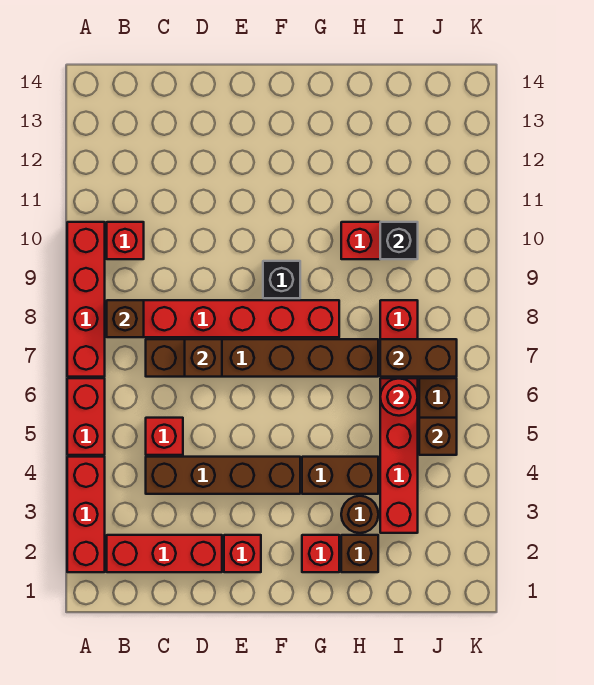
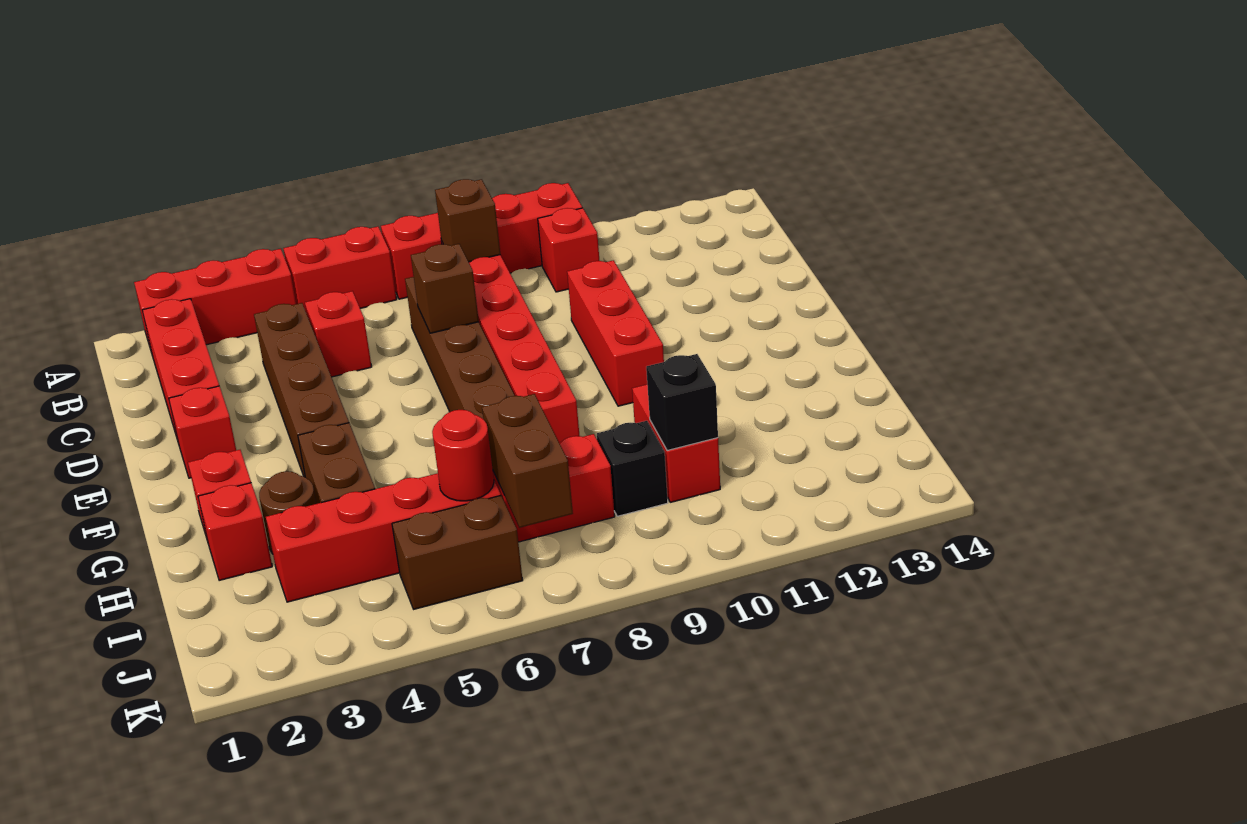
none -> red brick D10:F10 level 1
black brick F9 level 1 -> black brick I9 level 1
brown brick H2 level 1 -> red brick H2 level 1
brown brick J5 level 2 -> none

